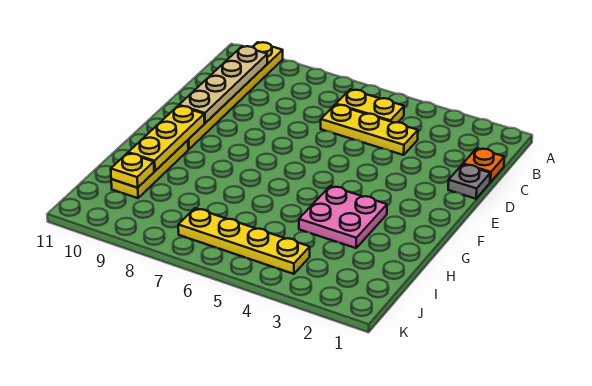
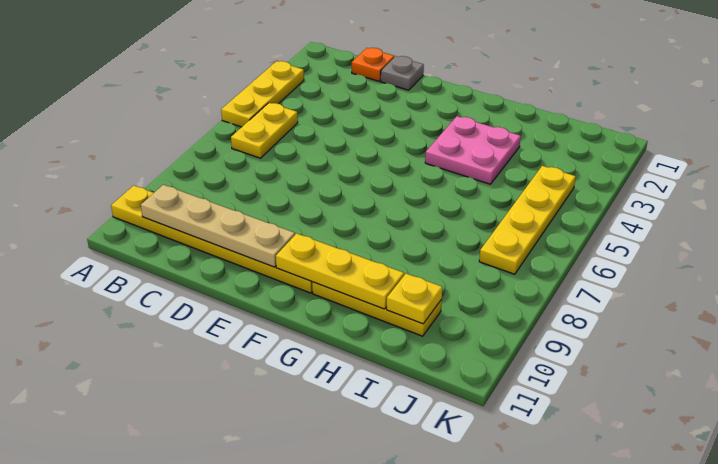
yellow plate C4:C6 level 1 -> yellow plate A3:A5 level 1

